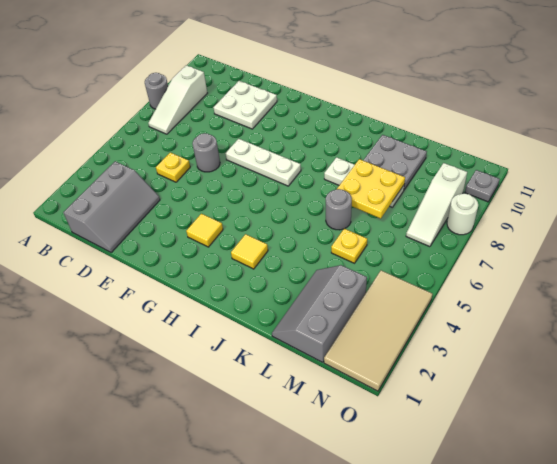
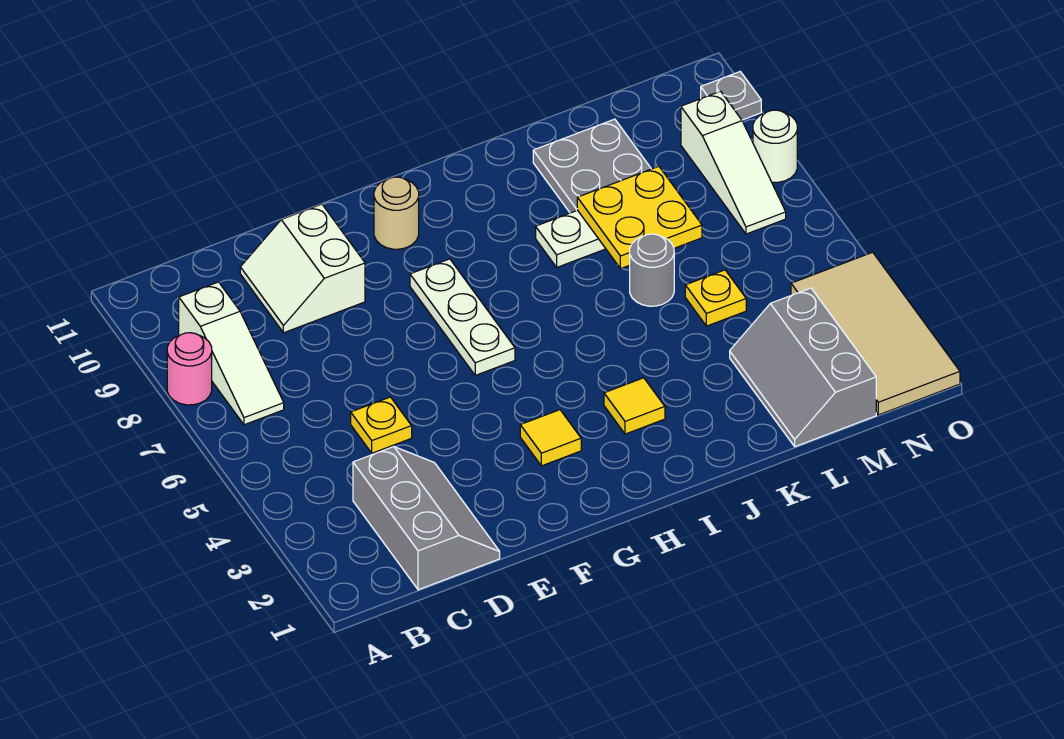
grey round brick A8 level 1 -> pink round brick A8 level 1
white plate D9:E10 level 1 -> white slope D9:E10 level 1 top E
grey round brick E6 level 1 -> none
white plate F7:H7 level 1 -> white plate G6:G8 level 1
none -> tan round brick G10 level 1

